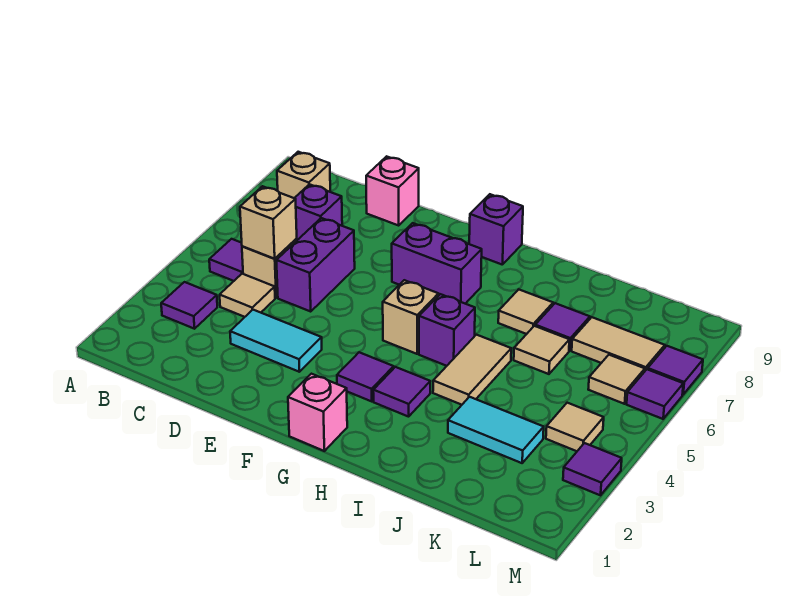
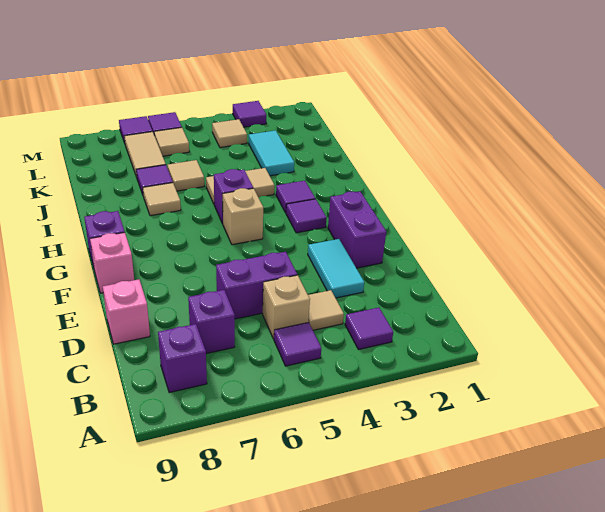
tan brick B8 level 1 -> purple brick B8 level 1
tan brick C5 level 2 -> none
purple brick F7:G7 level 1 -> purple brick E2:F2 level 1
pink brick G1 level 1 -> pink brick F9 level 1

